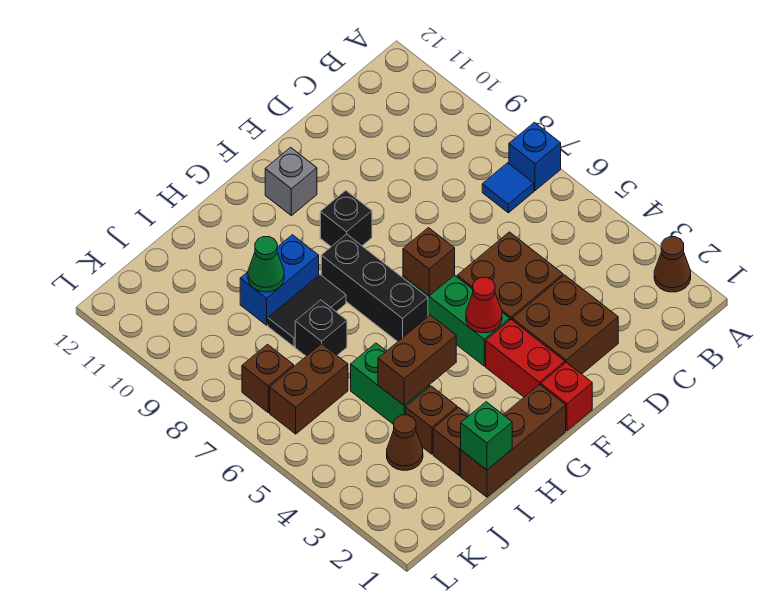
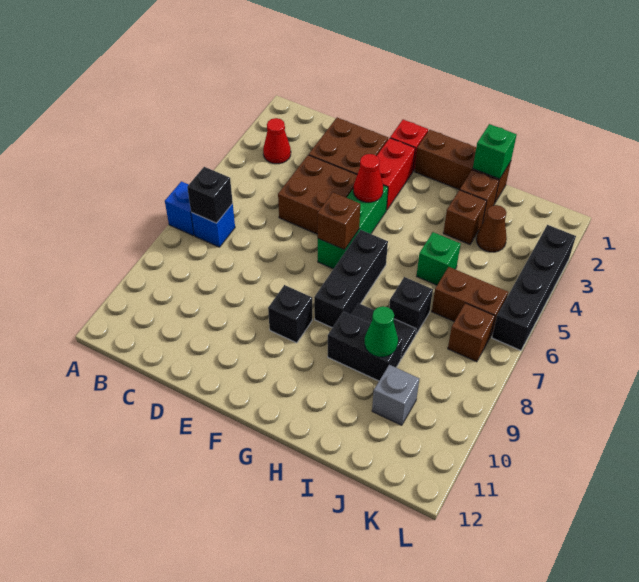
brown cone A2 level 1 -> none
none -> red cone B3 level 1
blue tile B7 level 1 -> blue brick B7 level 1
none -> black brick B7 level 2
grey brick F11 level 1 -> grey brick J10 level 1
brown brick H4:I4 level 2 -> none
blue brick H9:I9 level 1 -> black brick H9:I9 level 1
green brick I4:I5 level 1 -> green brick I5 level 1
none -> black brick L3:L6 level 1

